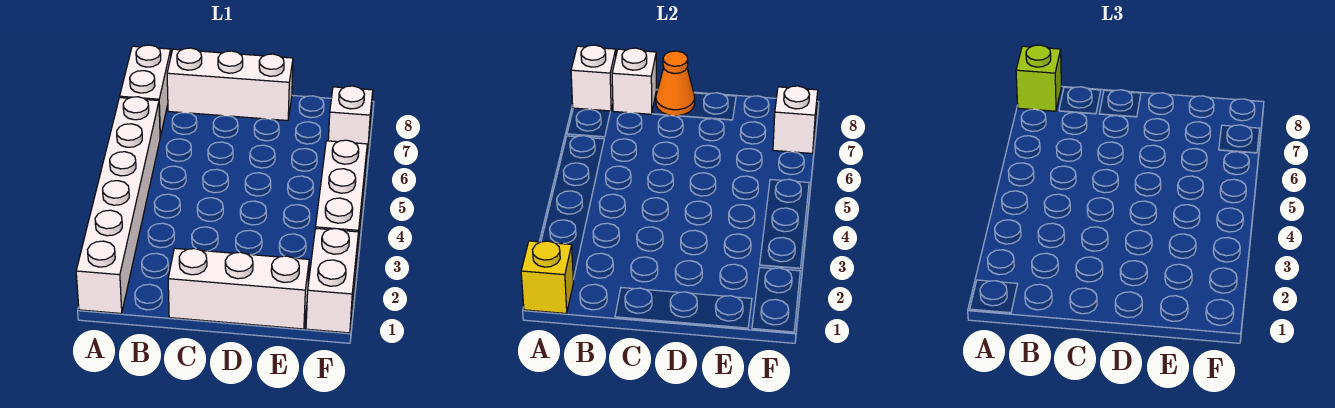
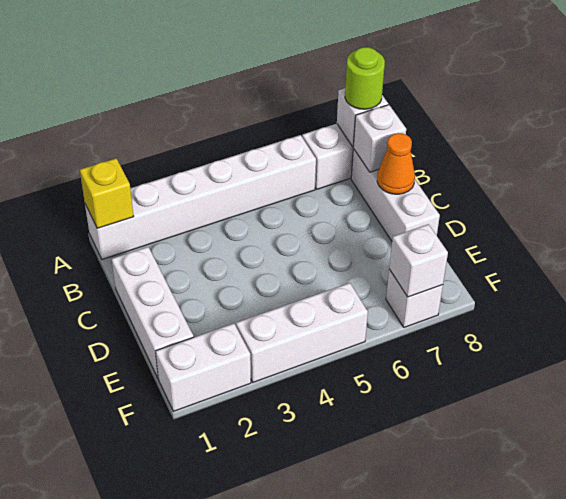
lime brick A8 level 3 -> lime round brick A8 level 3

